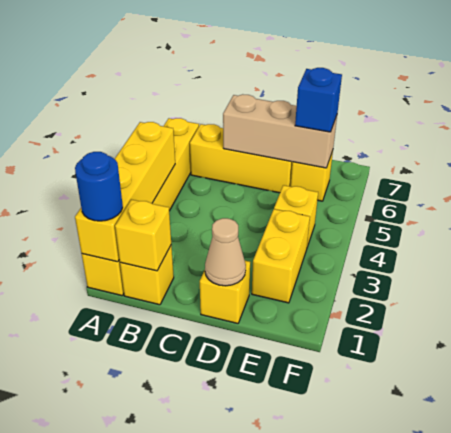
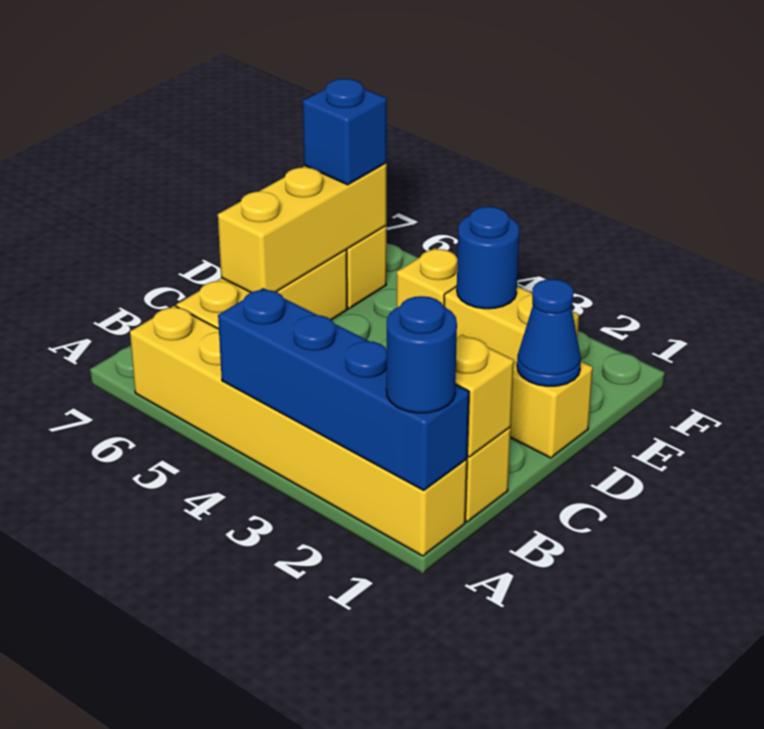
yellow brick A1:A4 level 2 -> blue brick A1:A4 level 2
tan brick C6:E6 level 2 -> yellow brick C6:E6 level 2
tan cone D1 level 2 -> blue cone D1 level 2
none -> blue round brick E3 level 2

